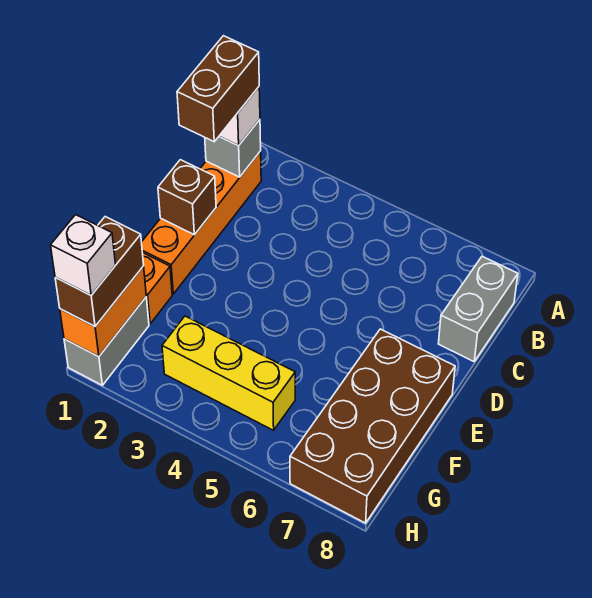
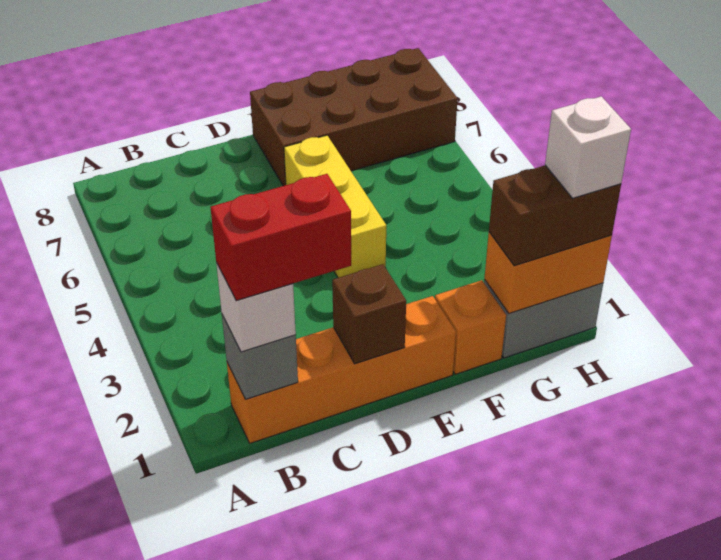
brown brick B1:C1 level 4 -> red brick B1:C1 level 4
grey brick B8:C8 level 1 -> none
yellow brick G3:G5 level 1 -> yellow brick E4:E6 level 1

